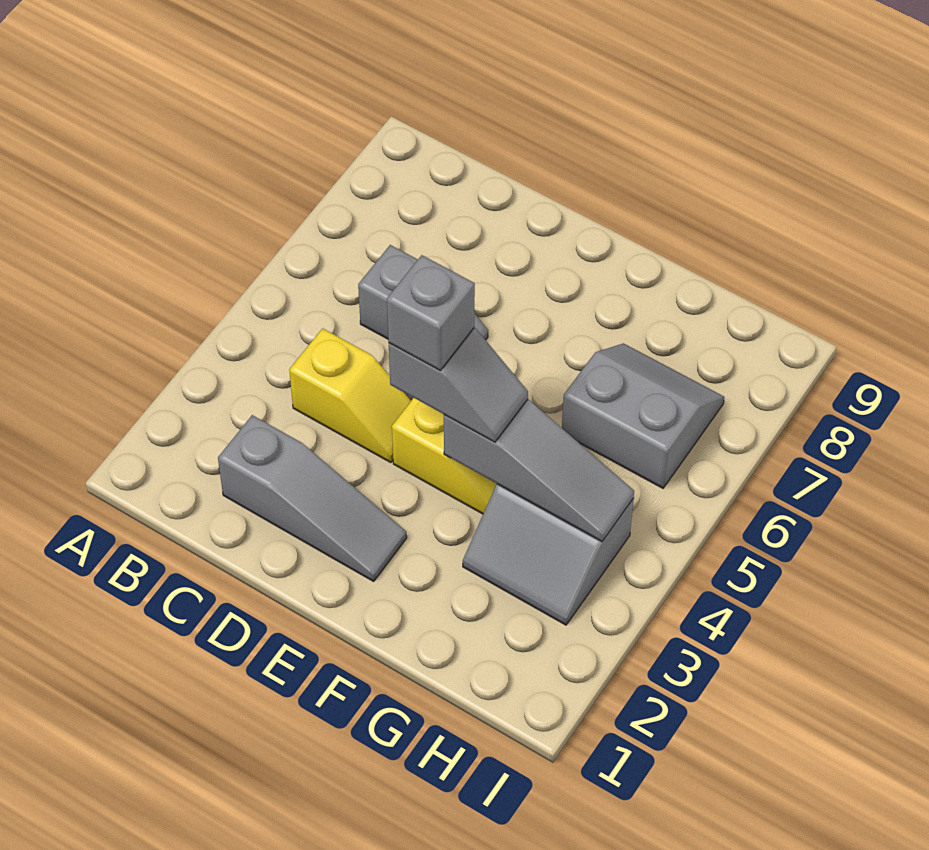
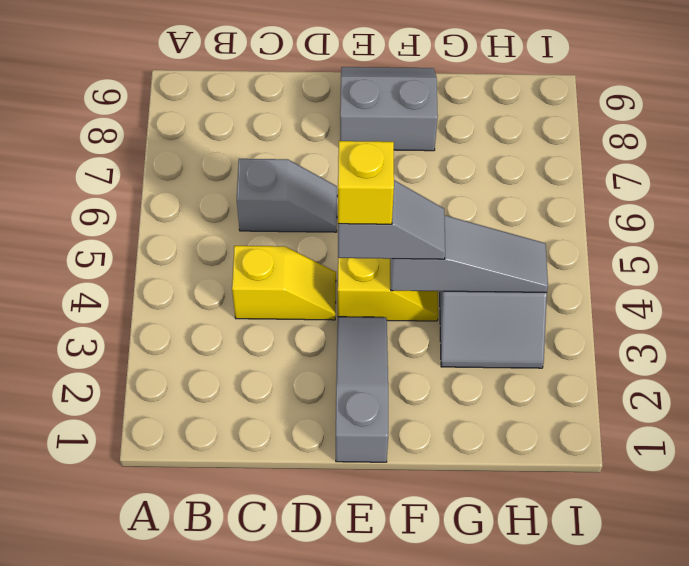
grey slope C2:E2 level 1 top C -> grey slope E1:E3 level 1 top 1
grey brick E4 level 4 -> yellow brick E4 level 4
grey slope G6:H7 level 1 top 6 -> grey slope E8:F9 level 1 top 8

